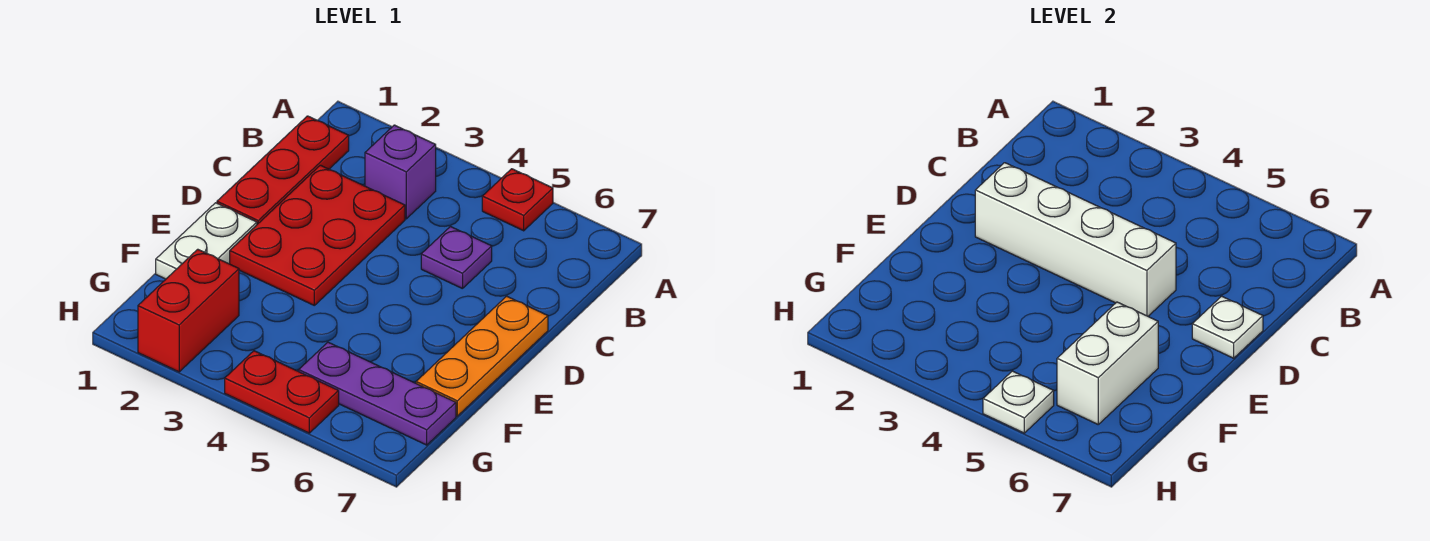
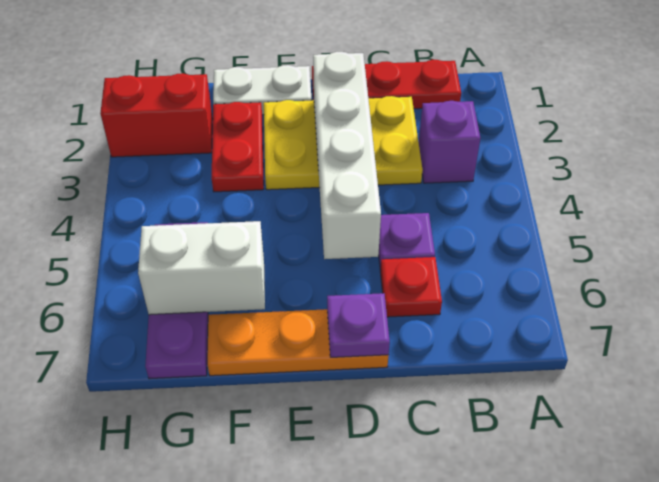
red plate A5 level 1 -> red plate C6 level 1
red plate C2:E3 level 1 -> yellow plate C2:E3 level 1
white plate D7 level 2 -> purple plate D7 level 2
red plate H4:H5 level 1 -> red plate F2:F3 level 1
white plate H5 level 2 -> none

